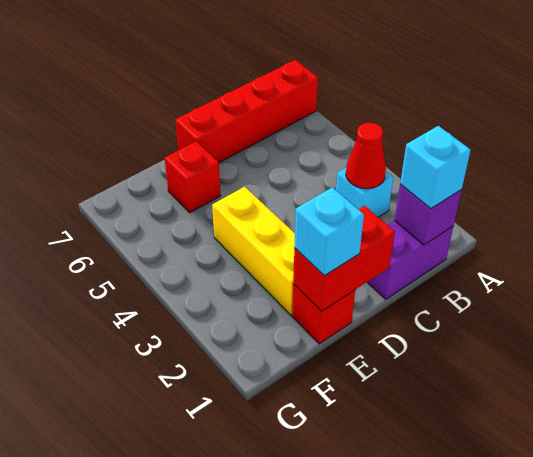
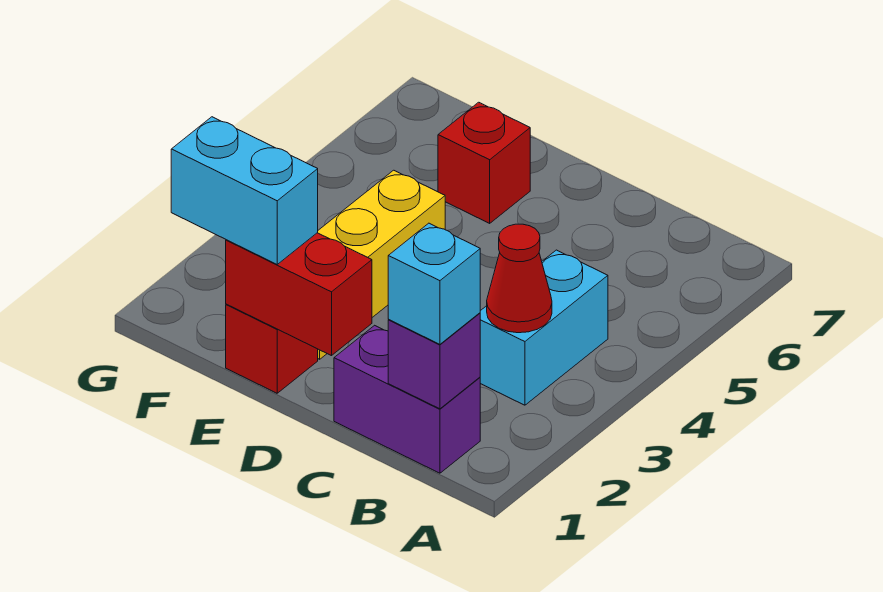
red brick A7:D7 level 1 -> none
cyan brick B3 level 1 -> cyan brick B3:B4 level 1
cyan brick E1 level 3 -> cyan brick E1:F1 level 3

